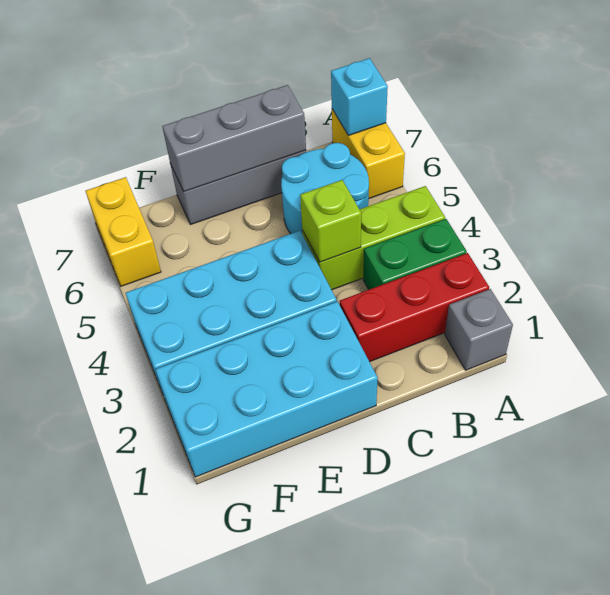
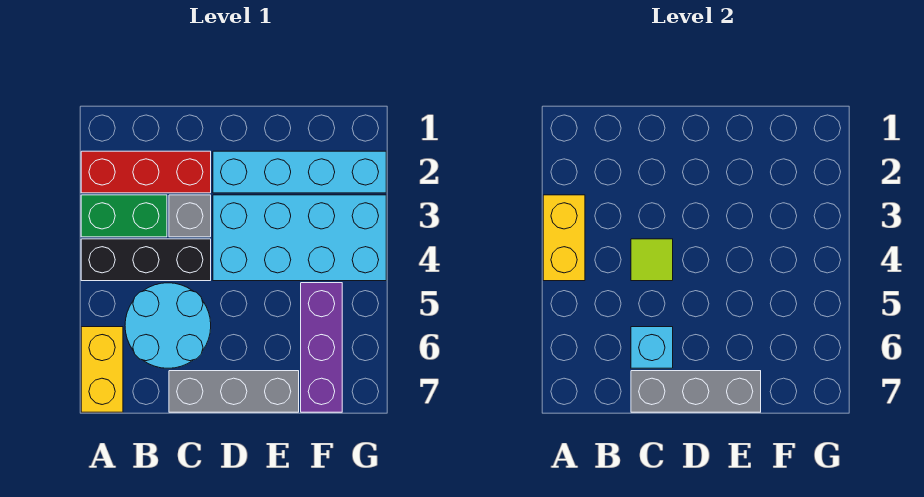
grey brick A1 level 1 -> grey brick C3 level 1
lime brick A4:C4 level 1 -> black brick A4:C4 level 1
cyan brick A7 level 2 -> cyan brick C6 level 2
lime brick C4 level 2 -> lime tile C4 level 2
cyan brick D1:G2 level 1 -> cyan brick D2:G2 level 1
none -> purple brick F5:F7 level 1
yellow brick G6:G7 level 1 -> yellow brick A3:A4 level 2

